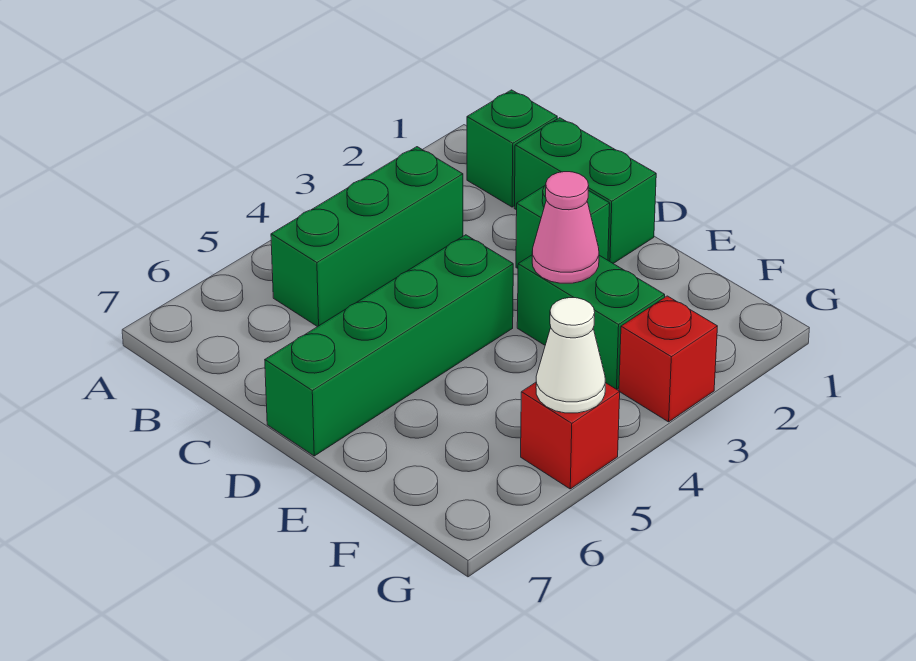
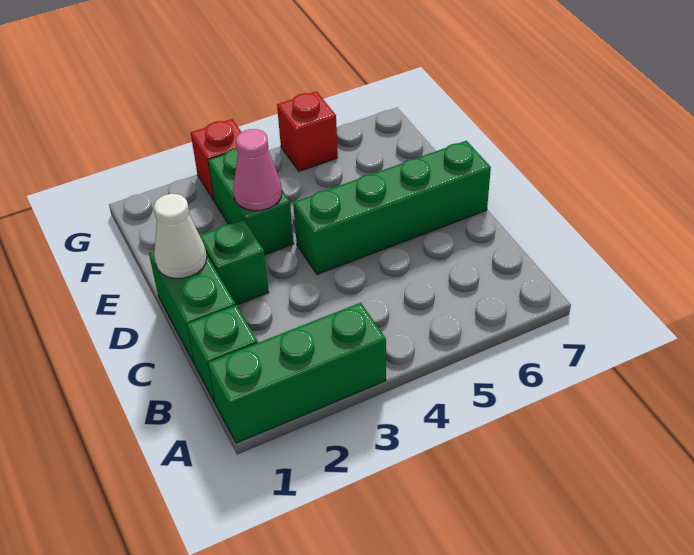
green brick B3:B5 level 1 -> green brick A1:A3 level 1
white cone G5 level 2 -> white cone D1 level 2

